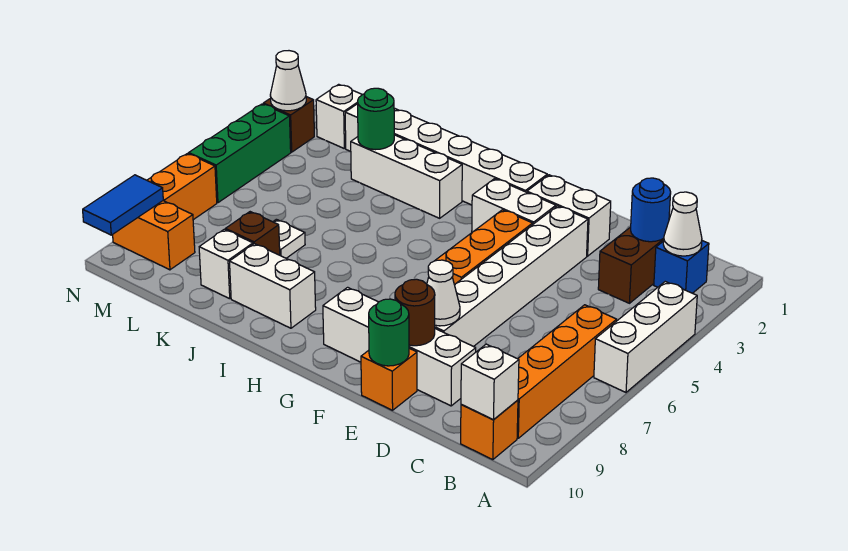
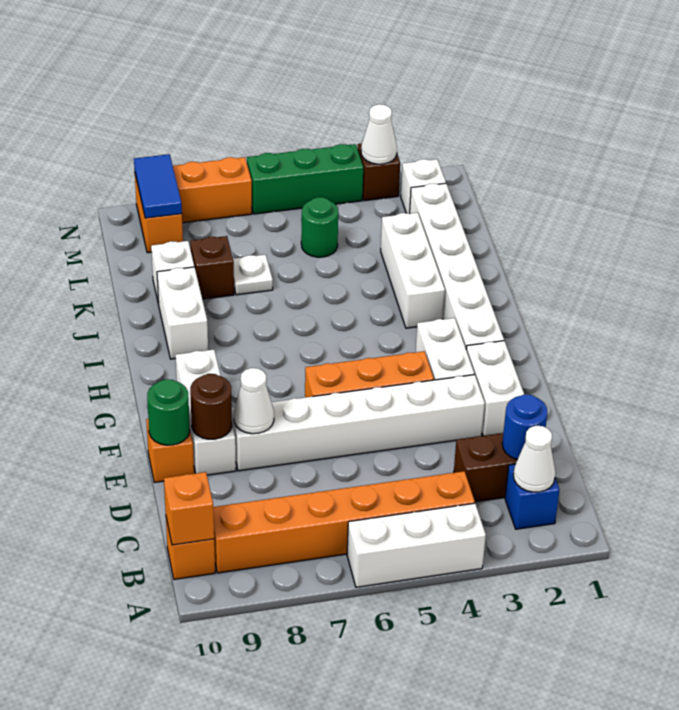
orange brick B6:B9 level 1 -> orange brick B4:B9 level 1
white brick B10 level 2 -> orange brick B10 level 2
white brick D9:G9 level 1 -> white brick E9:G9 level 1
green round brick K3 level 2 -> green round brick L5 level 1
blue tile N9:N10 level 2 -> blue tile M9:N9 level 2

